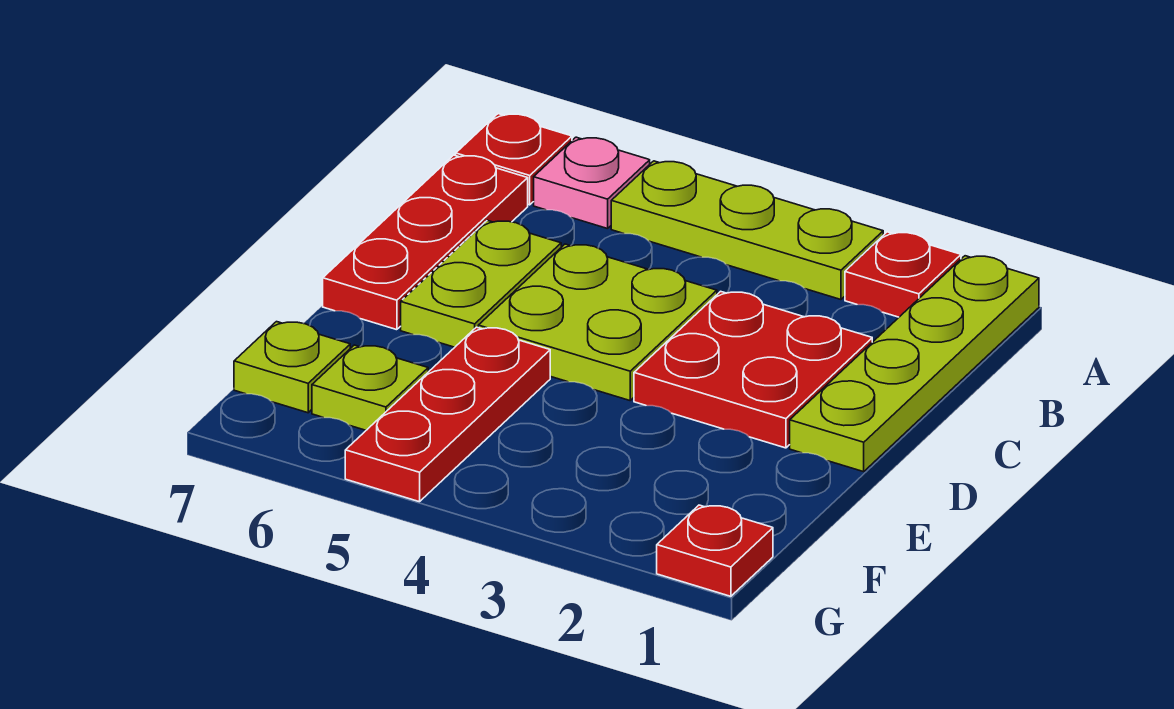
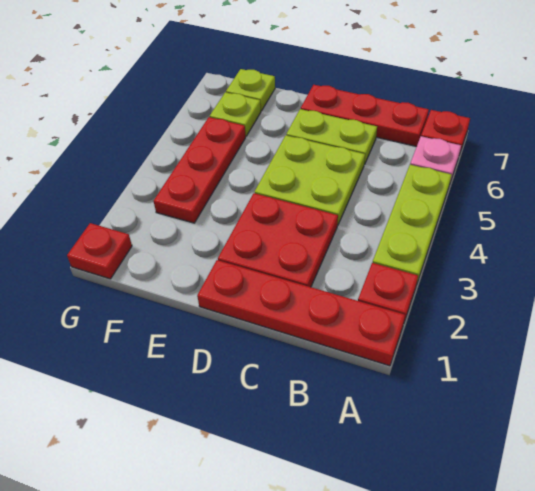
lime plate A1:D1 level 1 -> red plate A1:D1 level 1
red plate E5:G5 level 1 -> red plate F3:F5 level 1

